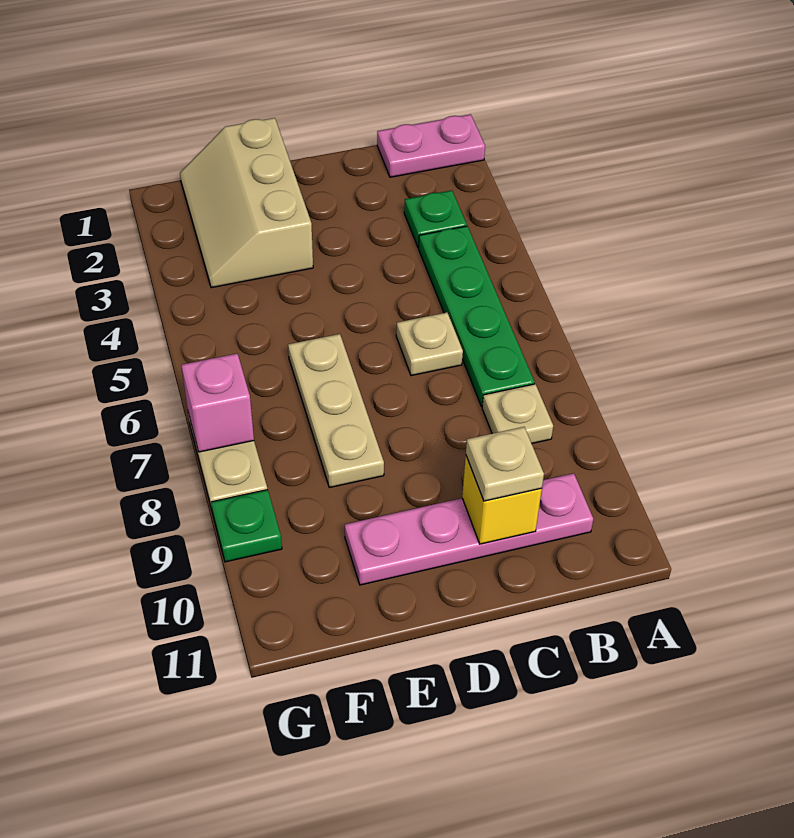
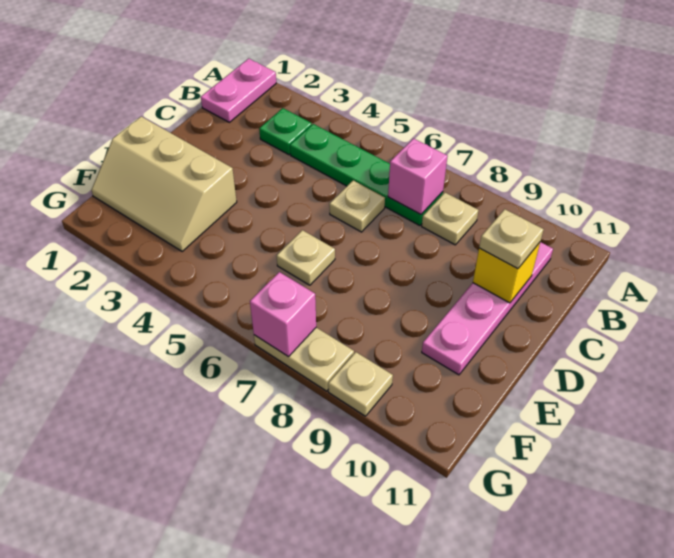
none -> pink brick B7 level 2
tan plate E6:E8 level 1 -> tan plate E6 level 1
green plate G9 level 1 -> tan plate G9 level 1

